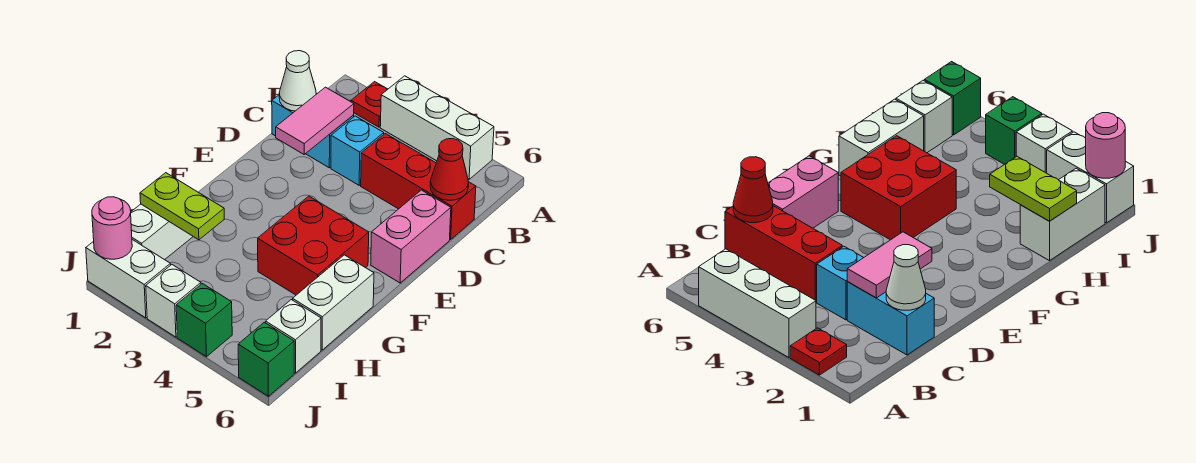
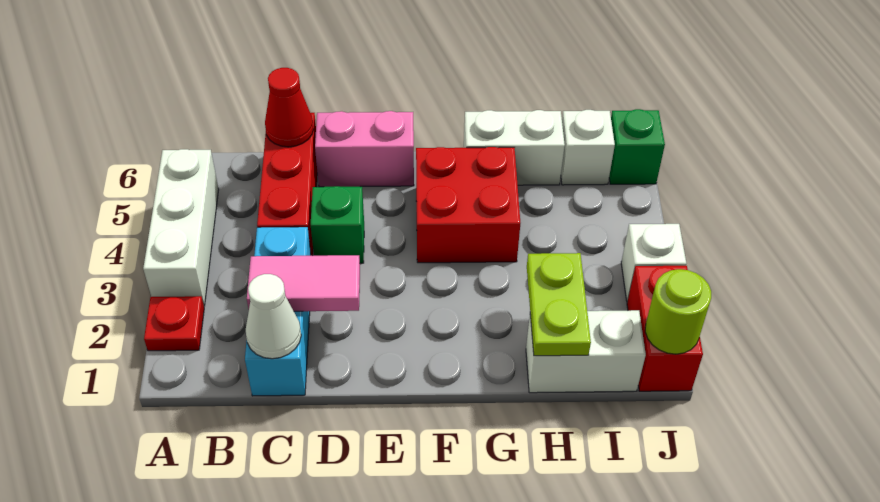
white brick J1:J2 level 1 -> red brick J1:J2 level 1
pink round brick J1 level 2 -> lime round brick J1 level 2
green brick J4 level 1 -> green brick D4 level 1

